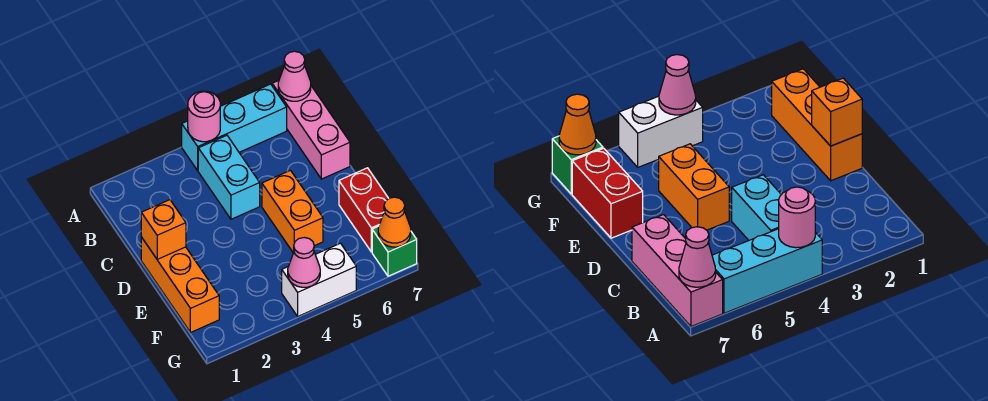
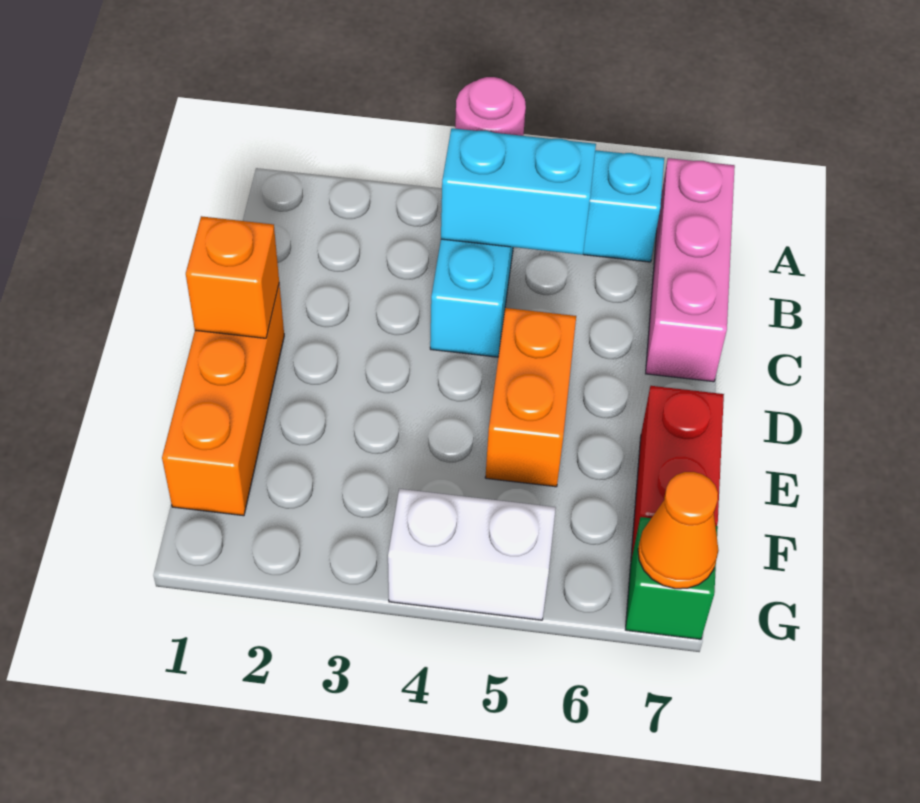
pink cone A7 level 2 -> none
none -> cyan brick B4:B5 level 2
pink cone G4 level 2 -> none

